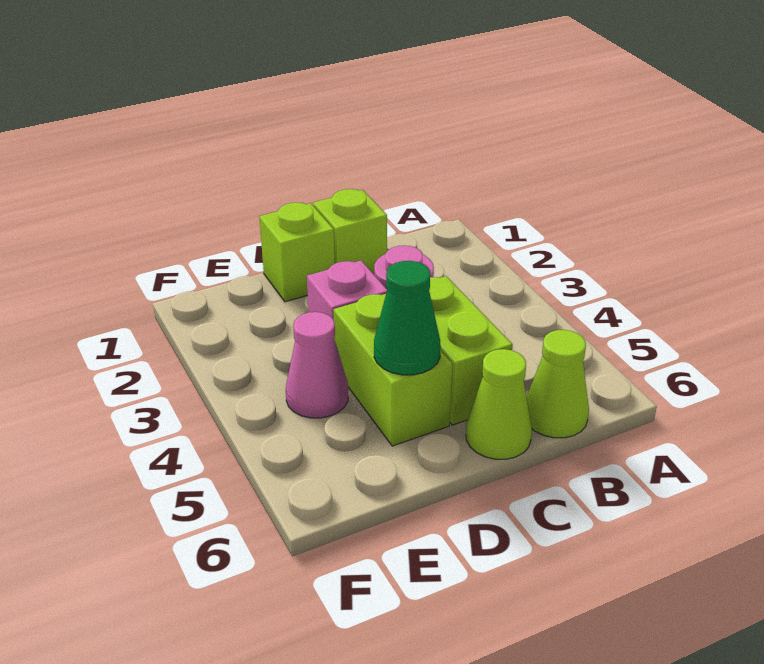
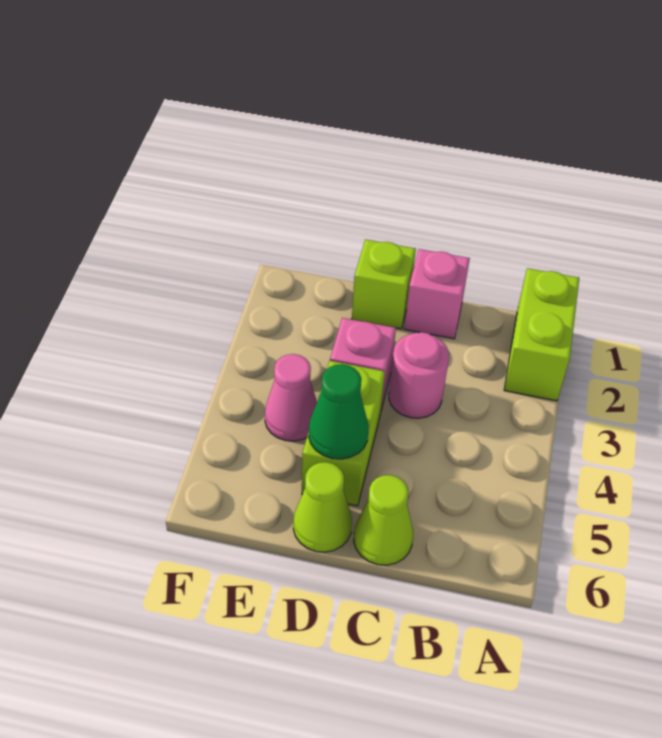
lime cone B6 level 1 -> lime cone D6 level 1
lime brick C1 level 1 -> pink brick C1 level 1
lime brick C4:C5 level 1 -> lime brick A1:A2 level 1

